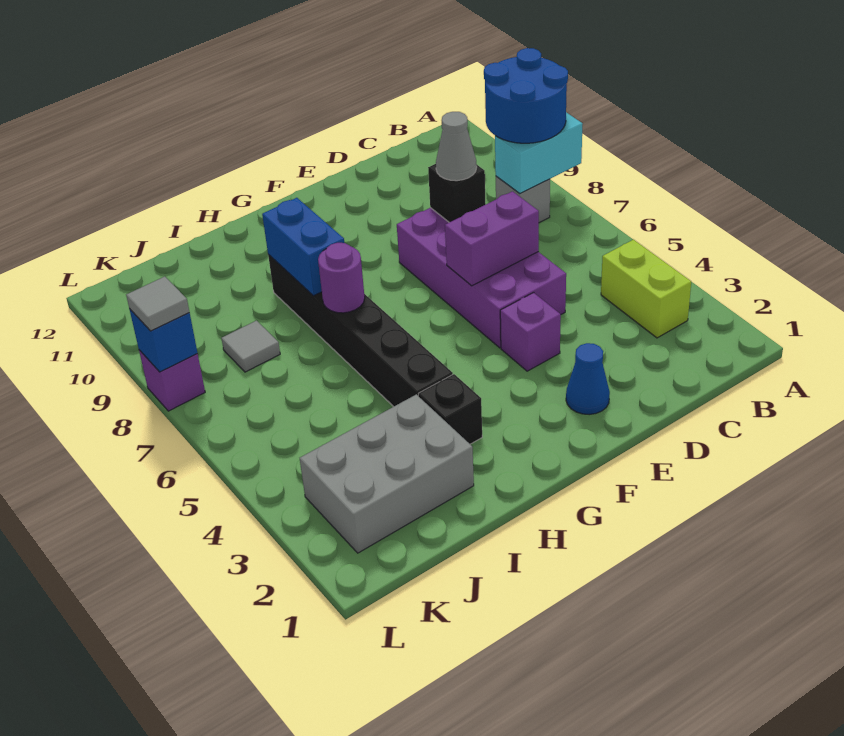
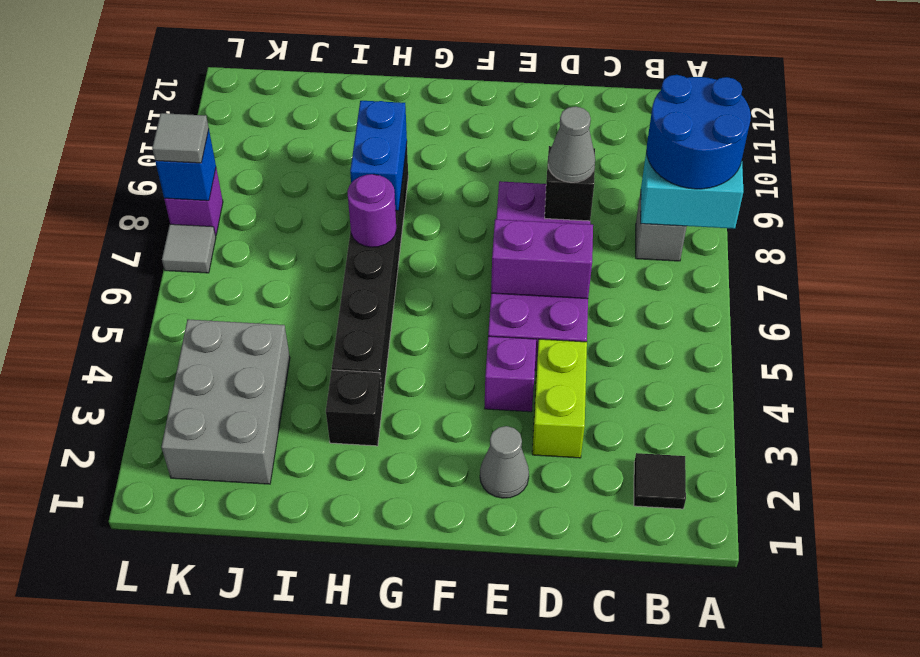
none -> black tile B2 level 1
lime brick B3:B4 level 1 -> lime brick D3:D4 level 1
blue cone E2 level 1 -> grey cone E2 level 1
grey brick I2:K3 level 1 -> grey brick J2:K4 level 1
grey tile J8 level 1 -> grey tile L7 level 1

